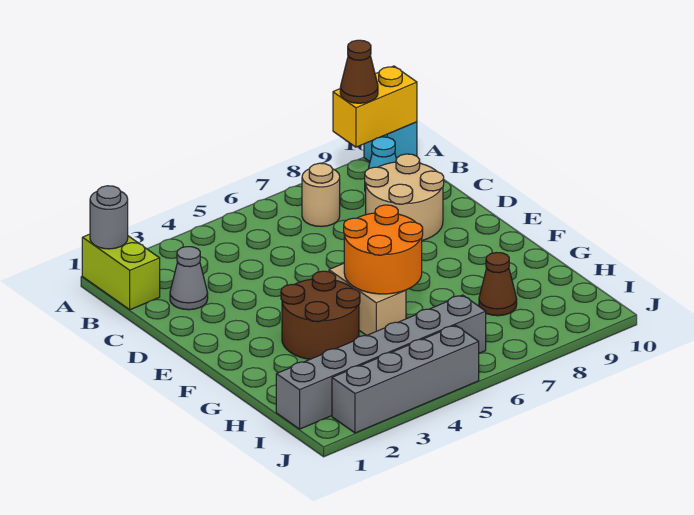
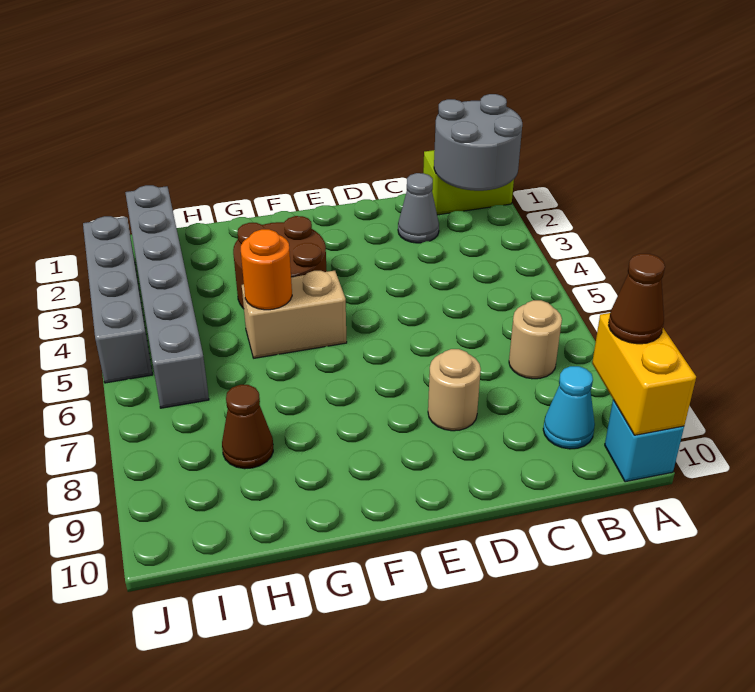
grey round brick A1 level 2 -> grey round brick A1:B2 level 2
tan round brick C8:D9 level 1 -> tan round brick D8 level 1
orange round brick F5:G6 level 2 -> orange round brick G5 level 2

